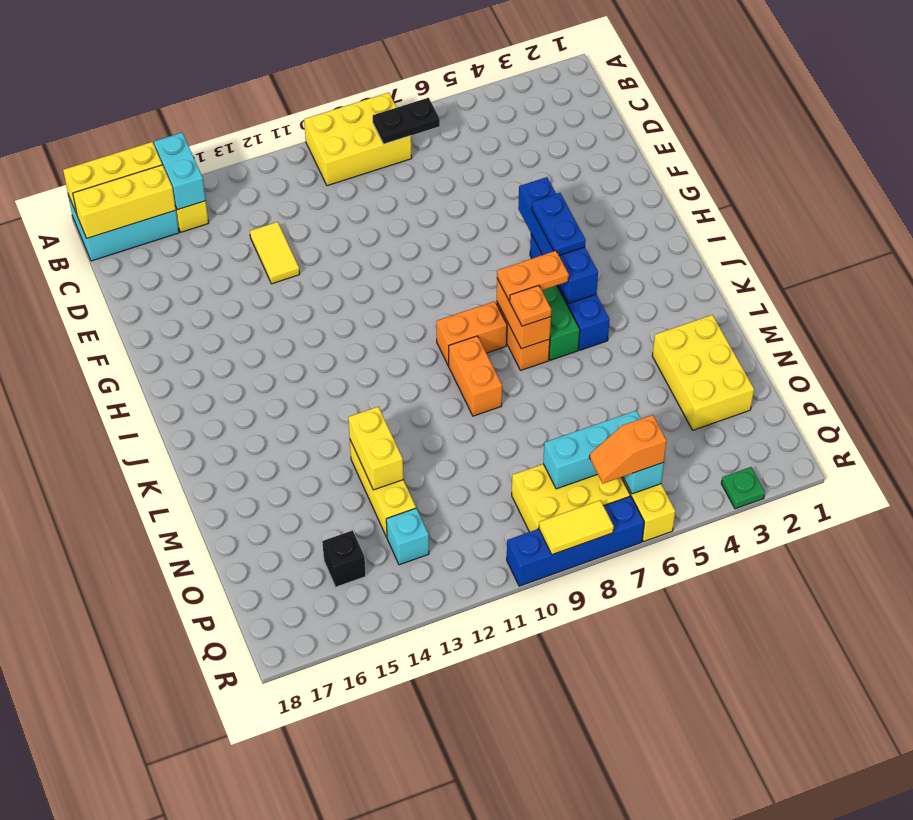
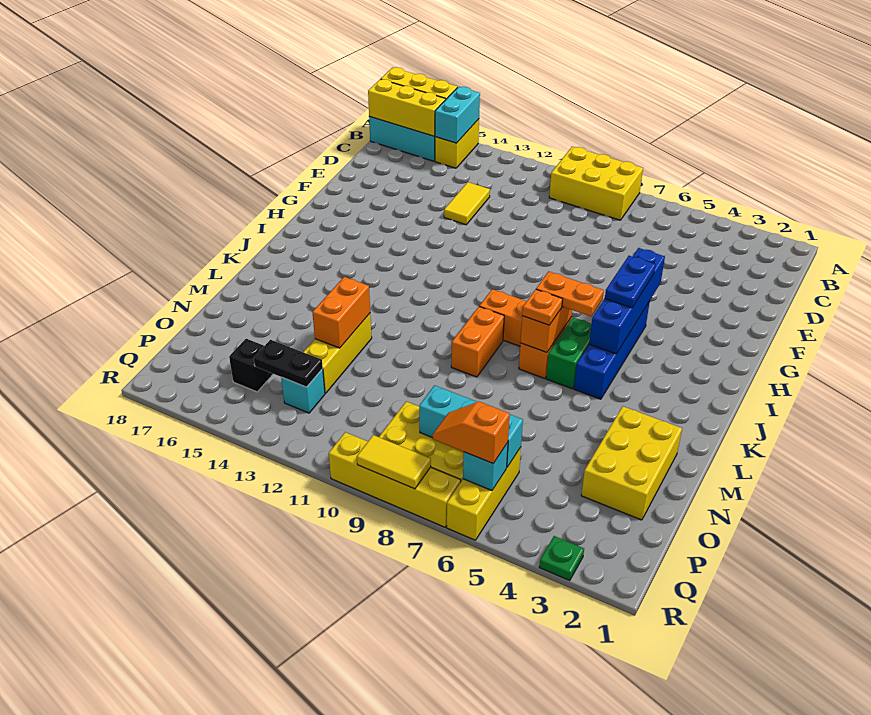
black plate B7:B8 level 2 -> black plate P13:P14 level 2
yellow brick M13:N13 level 2 -> orange brick M13:N13 level 2
blue brick R7:R10 level 1 -> yellow brick R7:R10 level 1

